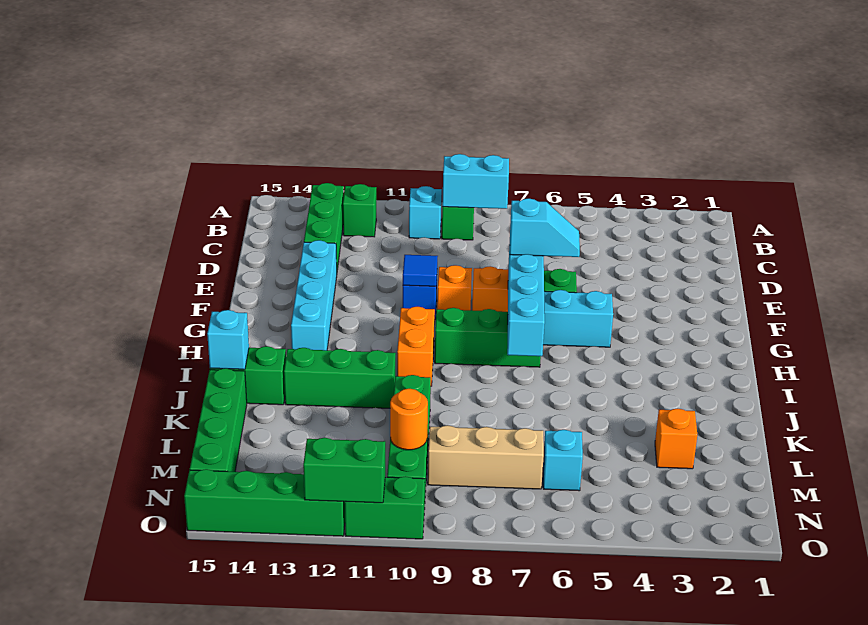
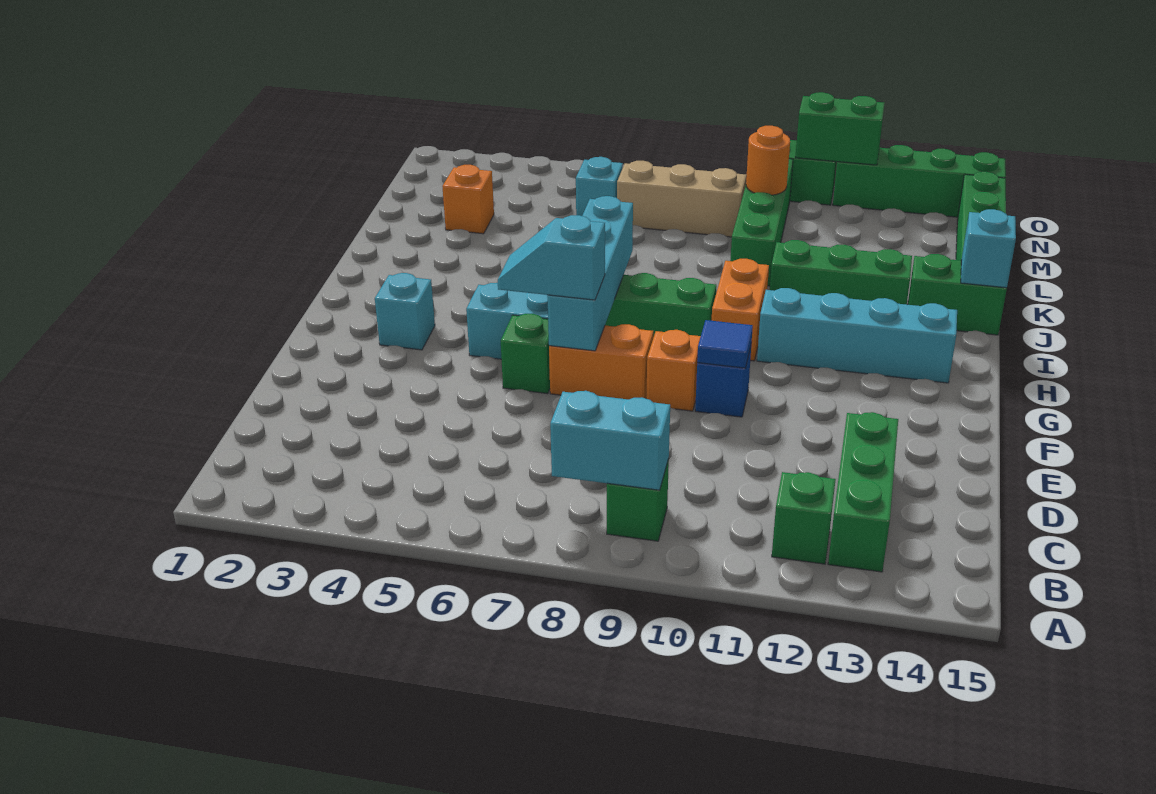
cyan brick B10 level 1 -> cyan brick G3 level 1
cyan brick E13:H13 level 1 -> cyan brick H11:H14 level 1

